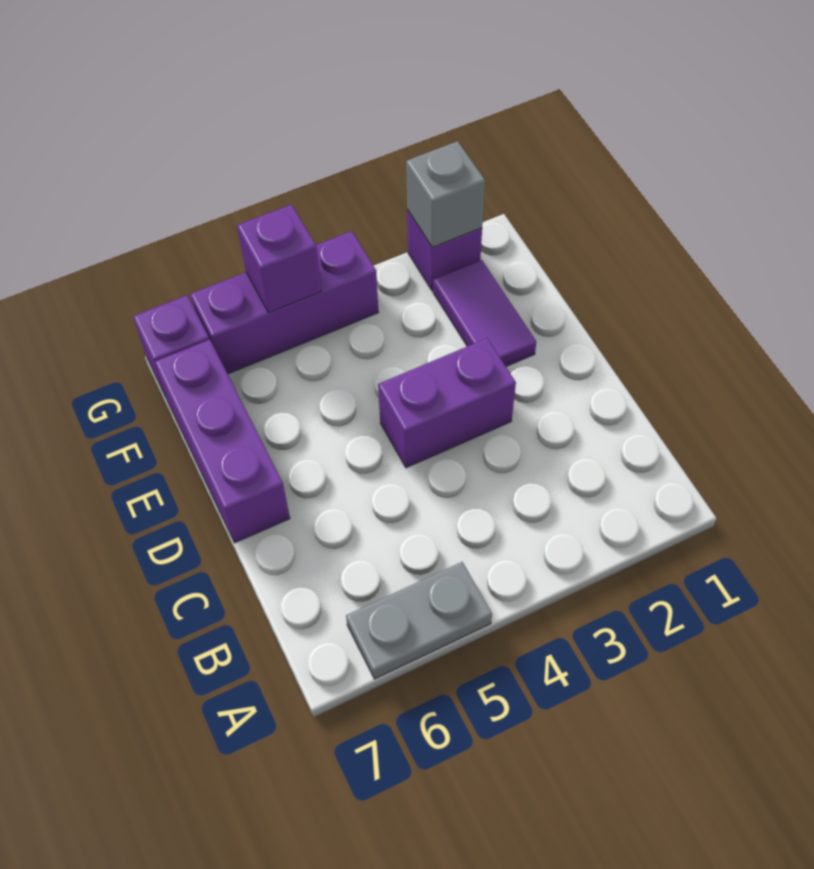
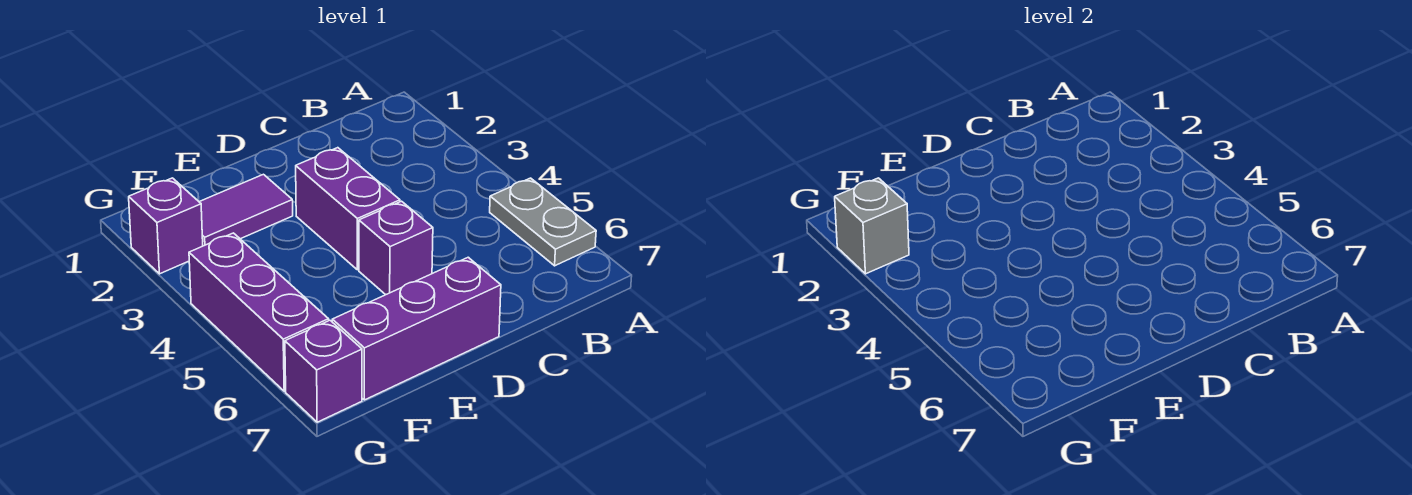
purple brick G5 level 2 -> purple brick D5 level 1

